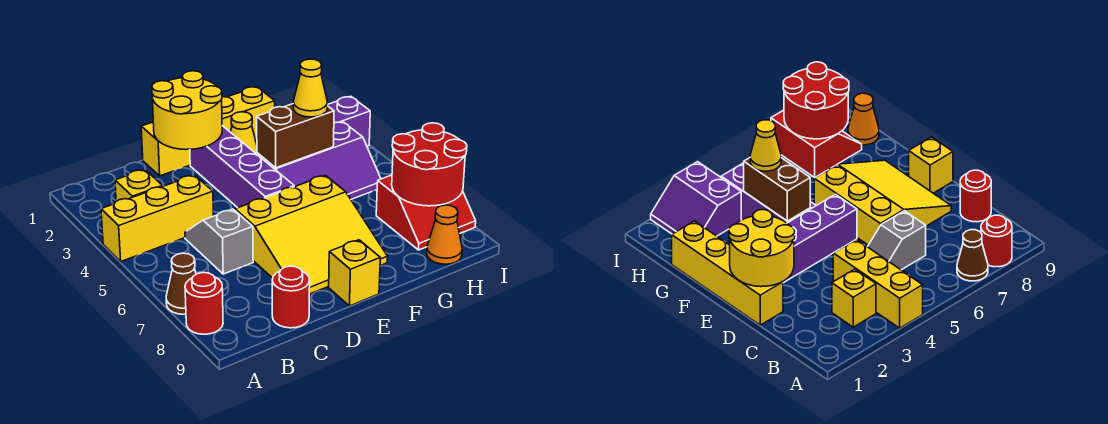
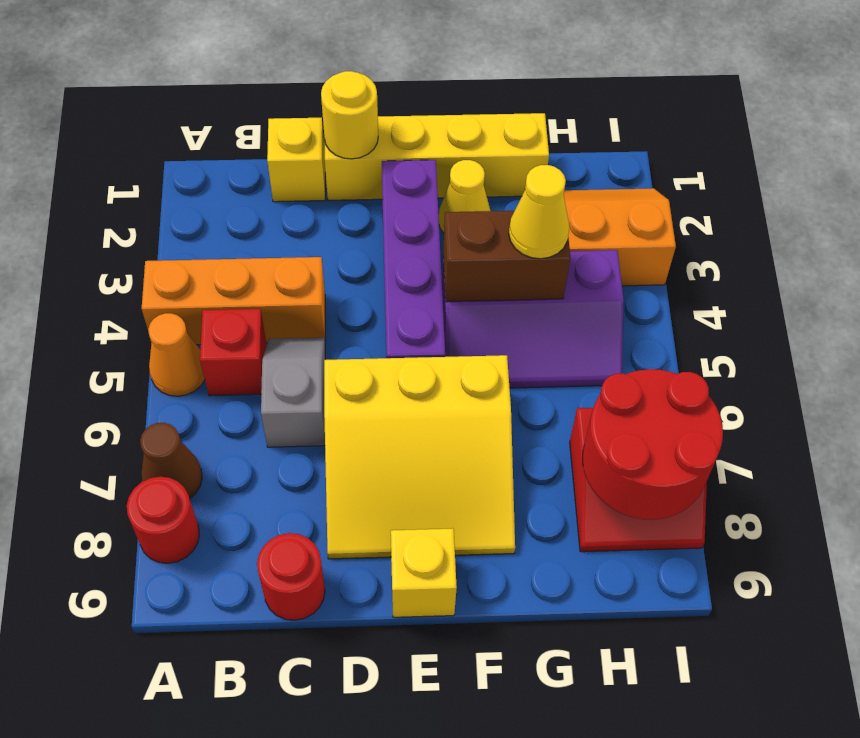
yellow brick A4:C4 level 1 -> orange brick A4:C4 level 1
yellow brick B3 level 1 -> yellow brick C1 level 1
none -> red brick B5 level 1
yellow round brick D1:E2 level 2 -> yellow round brick D1 level 2
purple slope H2:I3 level 1 top 3 -> orange slope H2:I3 level 1 top 3
orange cone H9 level 1 -> orange cone A5 level 1

